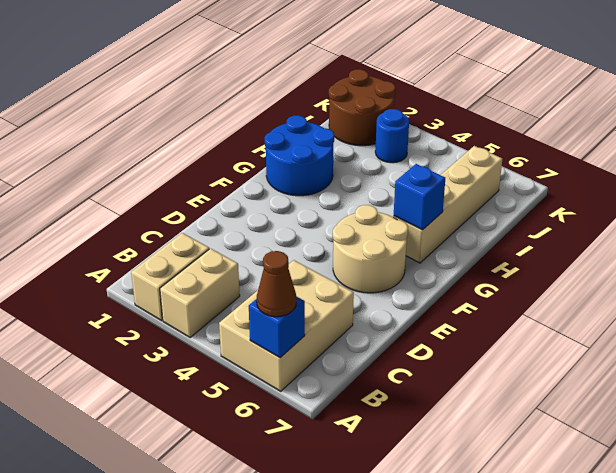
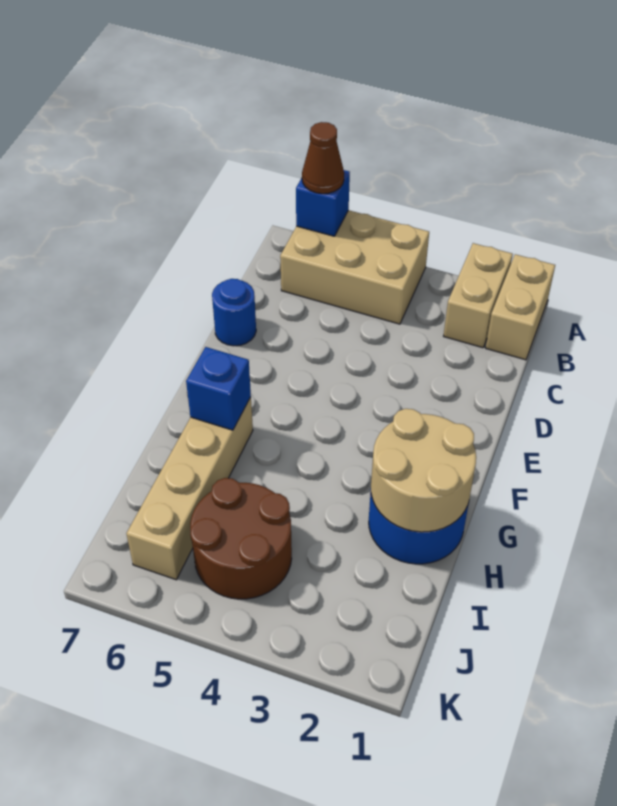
tan brick A3:B3 level 1 -> tan brick A1:B1 level 1
tan brick A5:C6 level 1 -> tan brick A4:B6 level 1
tan round brick E5:F6 level 1 -> tan round brick G1:H2 level 2
brown round brick J1:K2 level 1 -> brown round brick I4:J5 level 1
blue round brick J3 level 1 -> blue round brick D7 level 1

